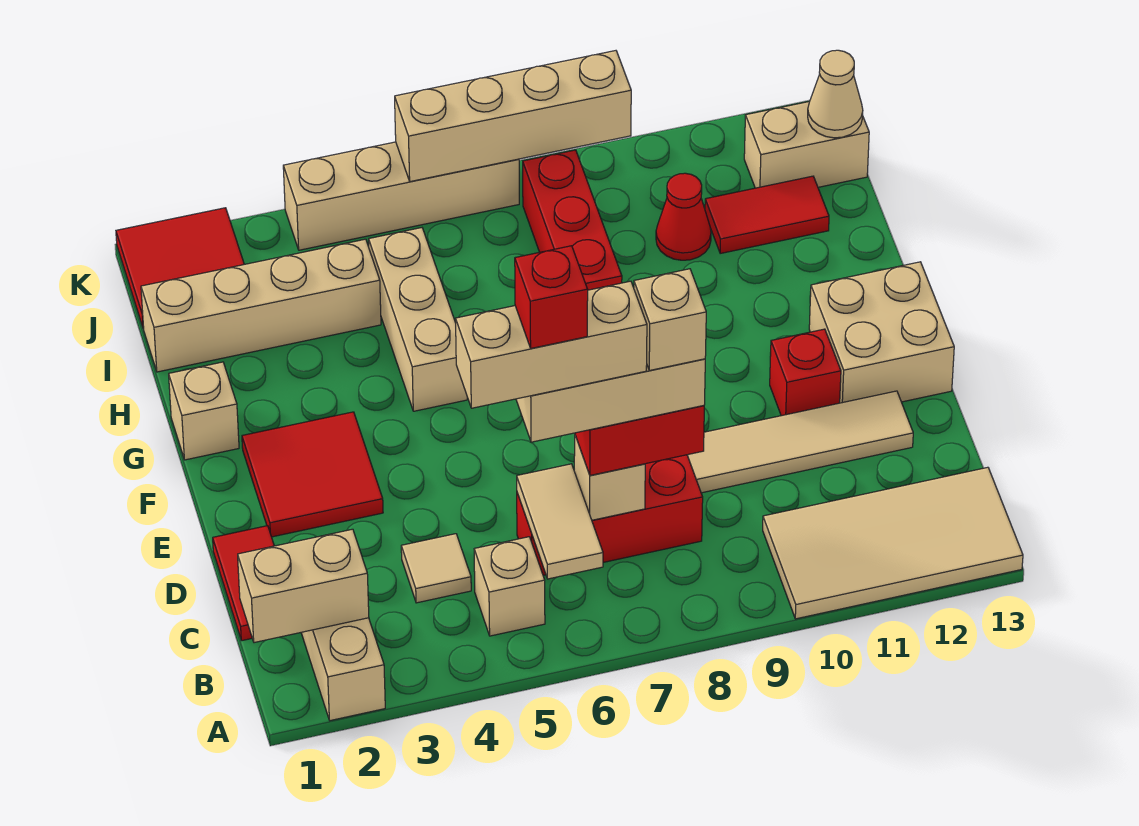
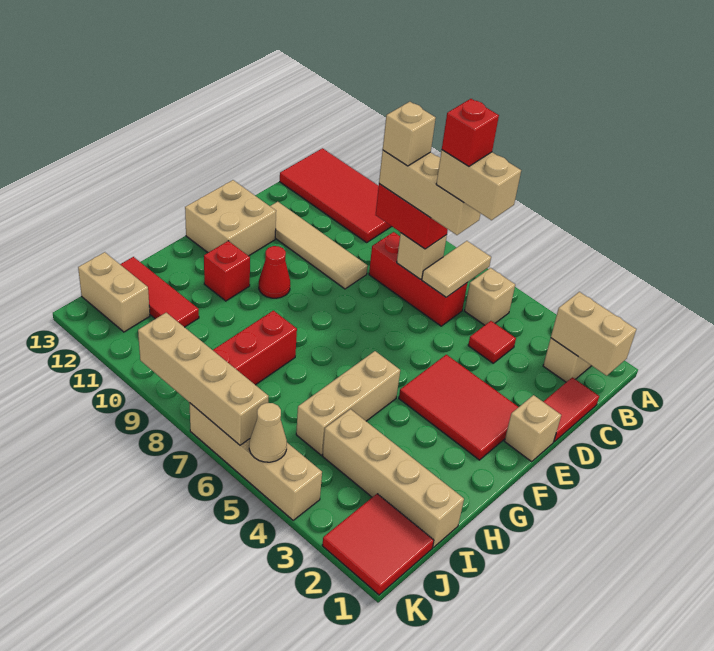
tan tile A10:B13 level 1 -> red tile A10:B13 level 1
tan tile C4 level 1 -> red tile C4 level 1
tan brick C5:C7 level 5 -> tan brick C5:C6 level 5
red tile E2:F3 level 1 -> red tile E2:F4 level 1
red brick E11 level 1 -> red brick G11 level 1
tan brick G1 level 1 -> tan brick E1 level 1
red cone I10 level 1 -> red cone F10 level 1
red tile I11:I12 level 1 -> red tile I11:I13 level 1
tan cone J13 level 2 -> tan cone K5 level 2

